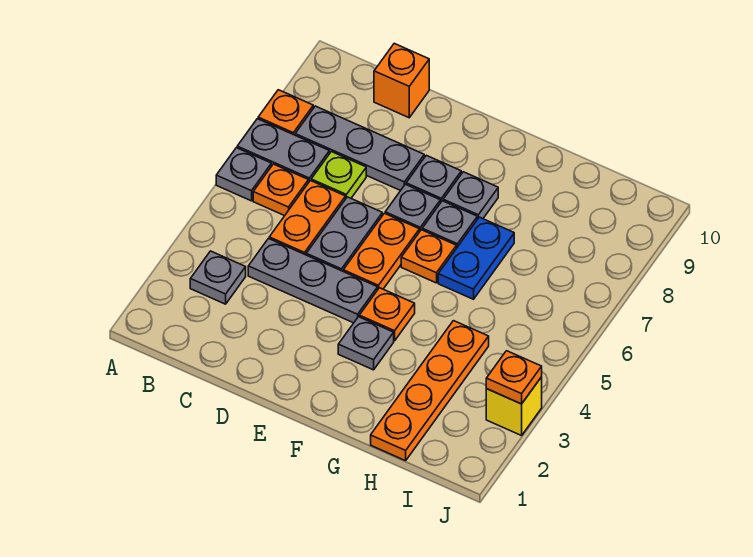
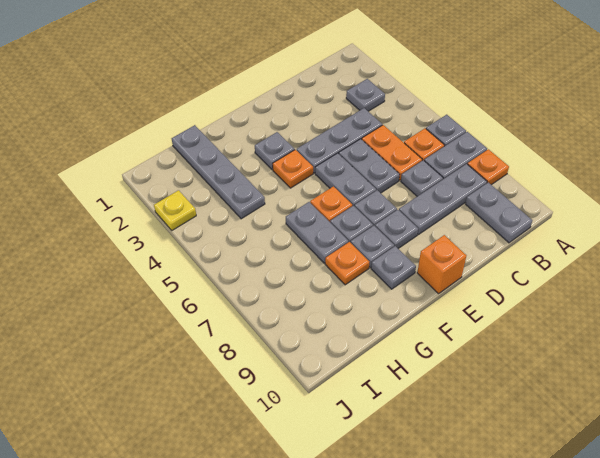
none -> grey plate B9:B10 level 1
lime plate C7 level 1 -> grey plate C7 level 1
orange brick C10 level 1 -> orange brick E10 level 1
orange plate E5:E6 level 1 -> grey plate E5:E6 level 1
none -> grey plate F9 level 1
blue plate G6:G7 level 1 -> grey plate G6:G7 level 1
orange plate H1:H4 level 1 -> grey plate H1:H4 level 1
yellow brick J3 level 1 -> yellow plate J3 level 1
orange plate J3 level 2 -> orange plate G8 level 1

